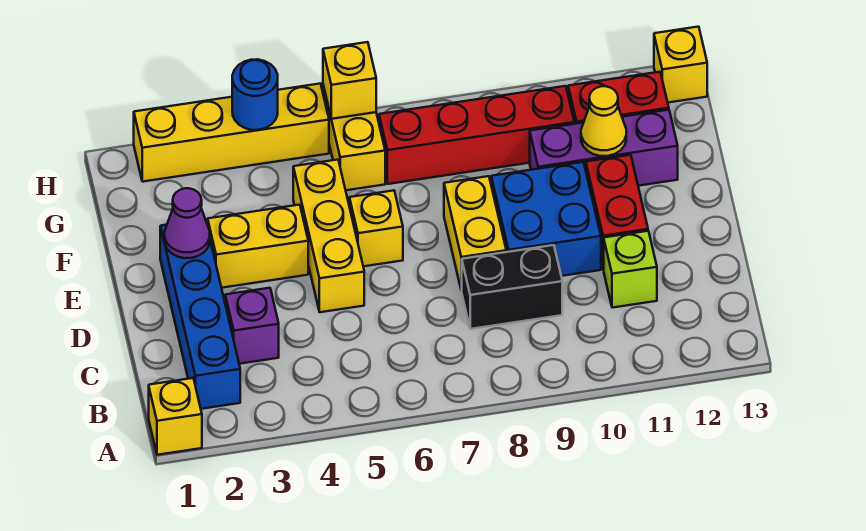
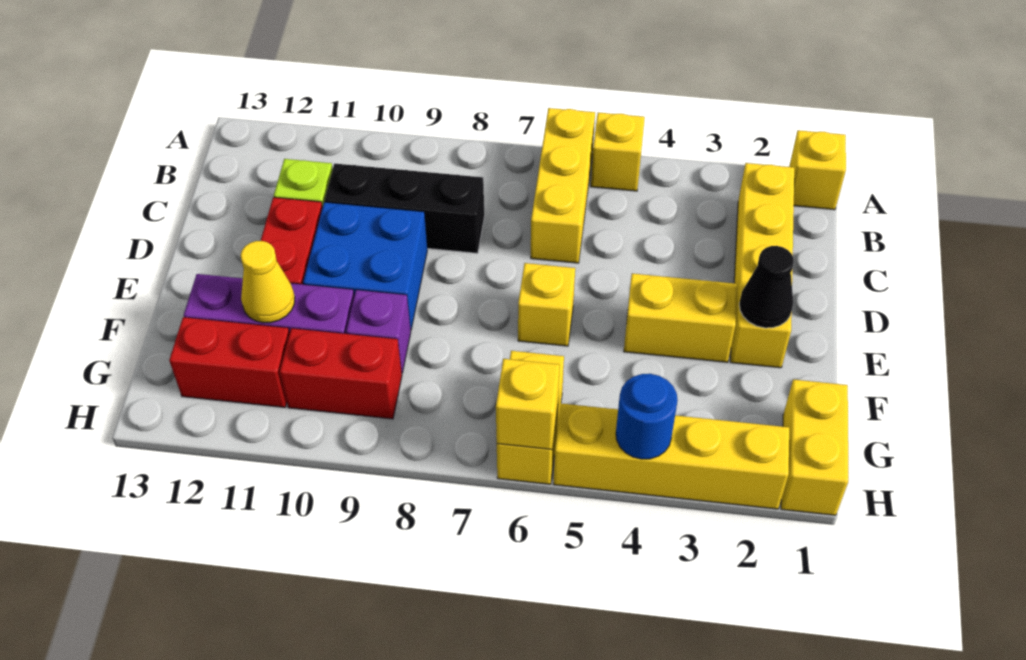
blue brick B2:E2 level 1 -> yellow brick B2:E2 level 1
purple brick C3 level 1 -> purple brick F9 level 1
black brick C8:C9 level 1 -> black brick C8:C10 level 1
yellow brick D5:F5 level 1 -> yellow brick A6:C6 level 1
yellow brick D8:E8 level 1 -> yellow brick G1:H1 level 1
purple cone E2 level 2 -> black cone E2 level 2
red brick G7:G10 level 1 -> red brick G9:G10 level 1
yellow brick H13 level 1 -> yellow brick A5 level 1

